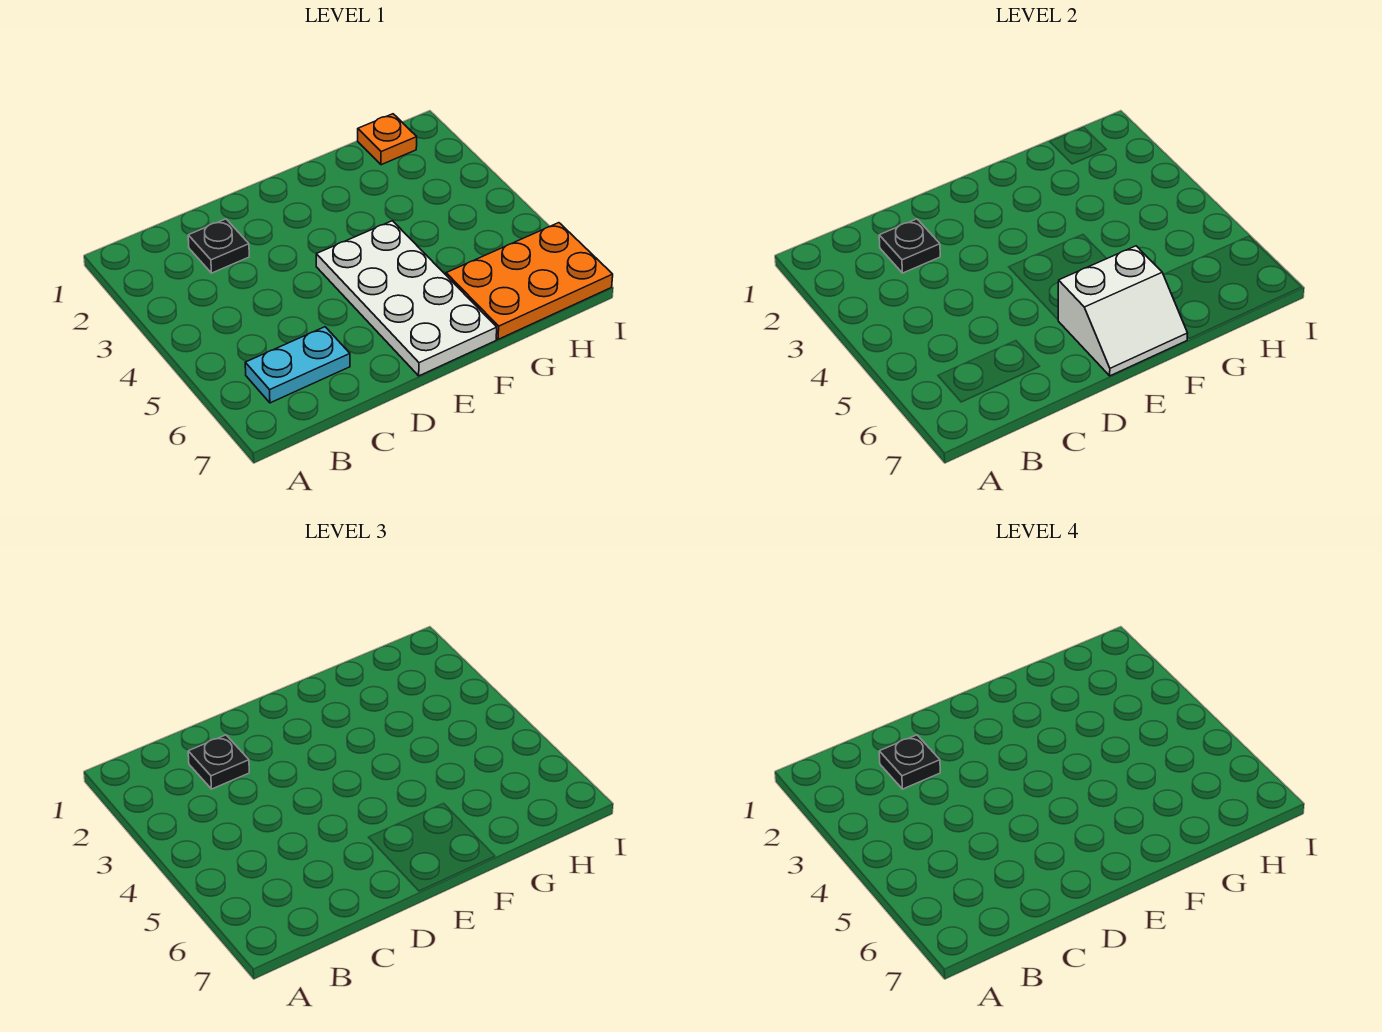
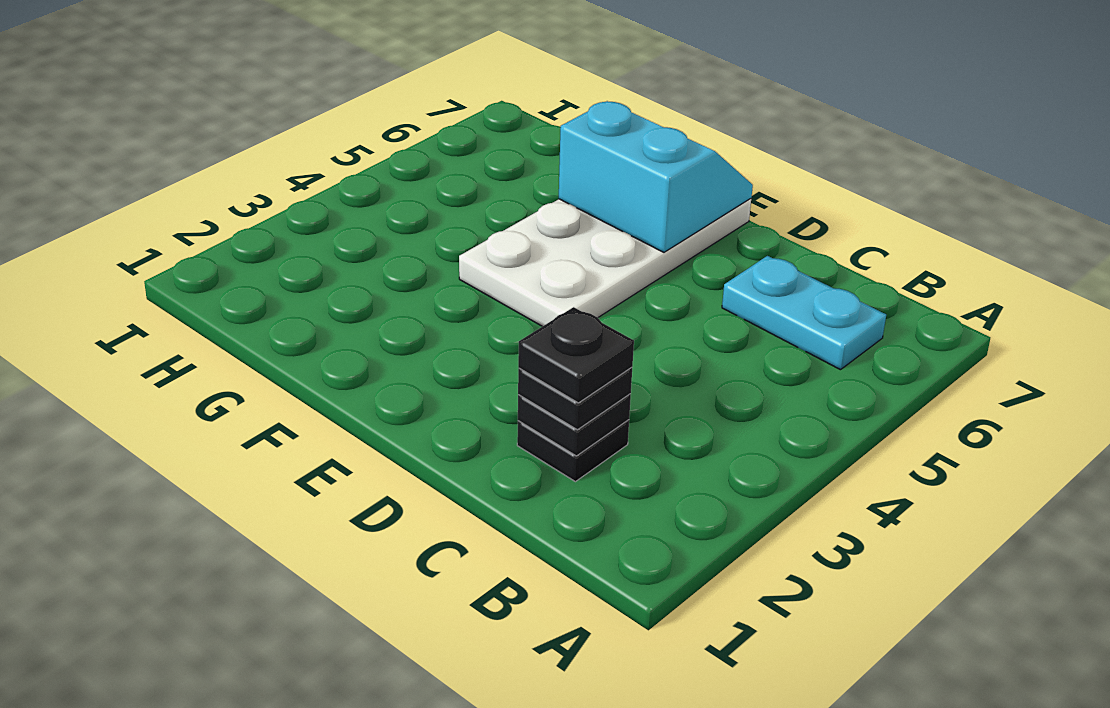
white slope E6:F7 level 2 top 6 -> cyan slope E6:F7 level 2 top 6
orange plate G6:I7 level 1 -> none
orange plate H1 level 1 -> none

